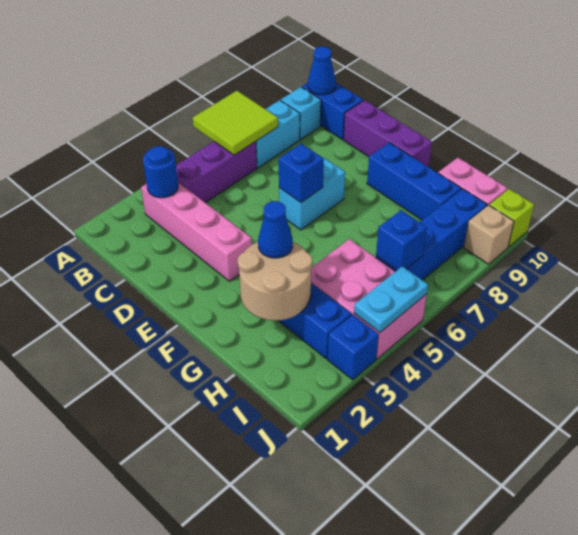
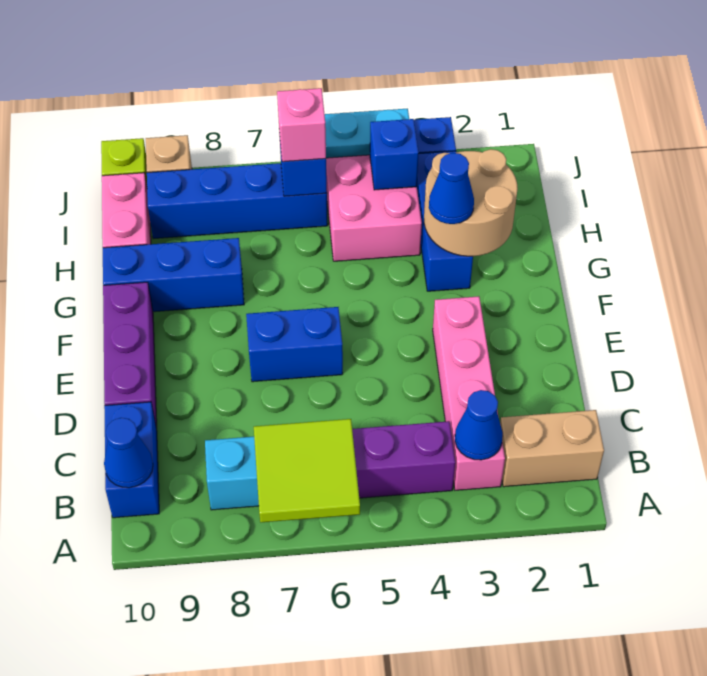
none -> tan brick B1:B2 level 1
blue round brick B3 level 2 -> blue cone B3 level 2
cyan brick B9 level 1 -> none
cyan brick E6:E7 level 1 -> blue brick E6:E7 level 1
blue brick E6 level 2 -> blue brick I4 level 2
blue brick F9:H9 level 1 -> blue brick G8:G10 level 1
none -> pink brick I6 level 3

